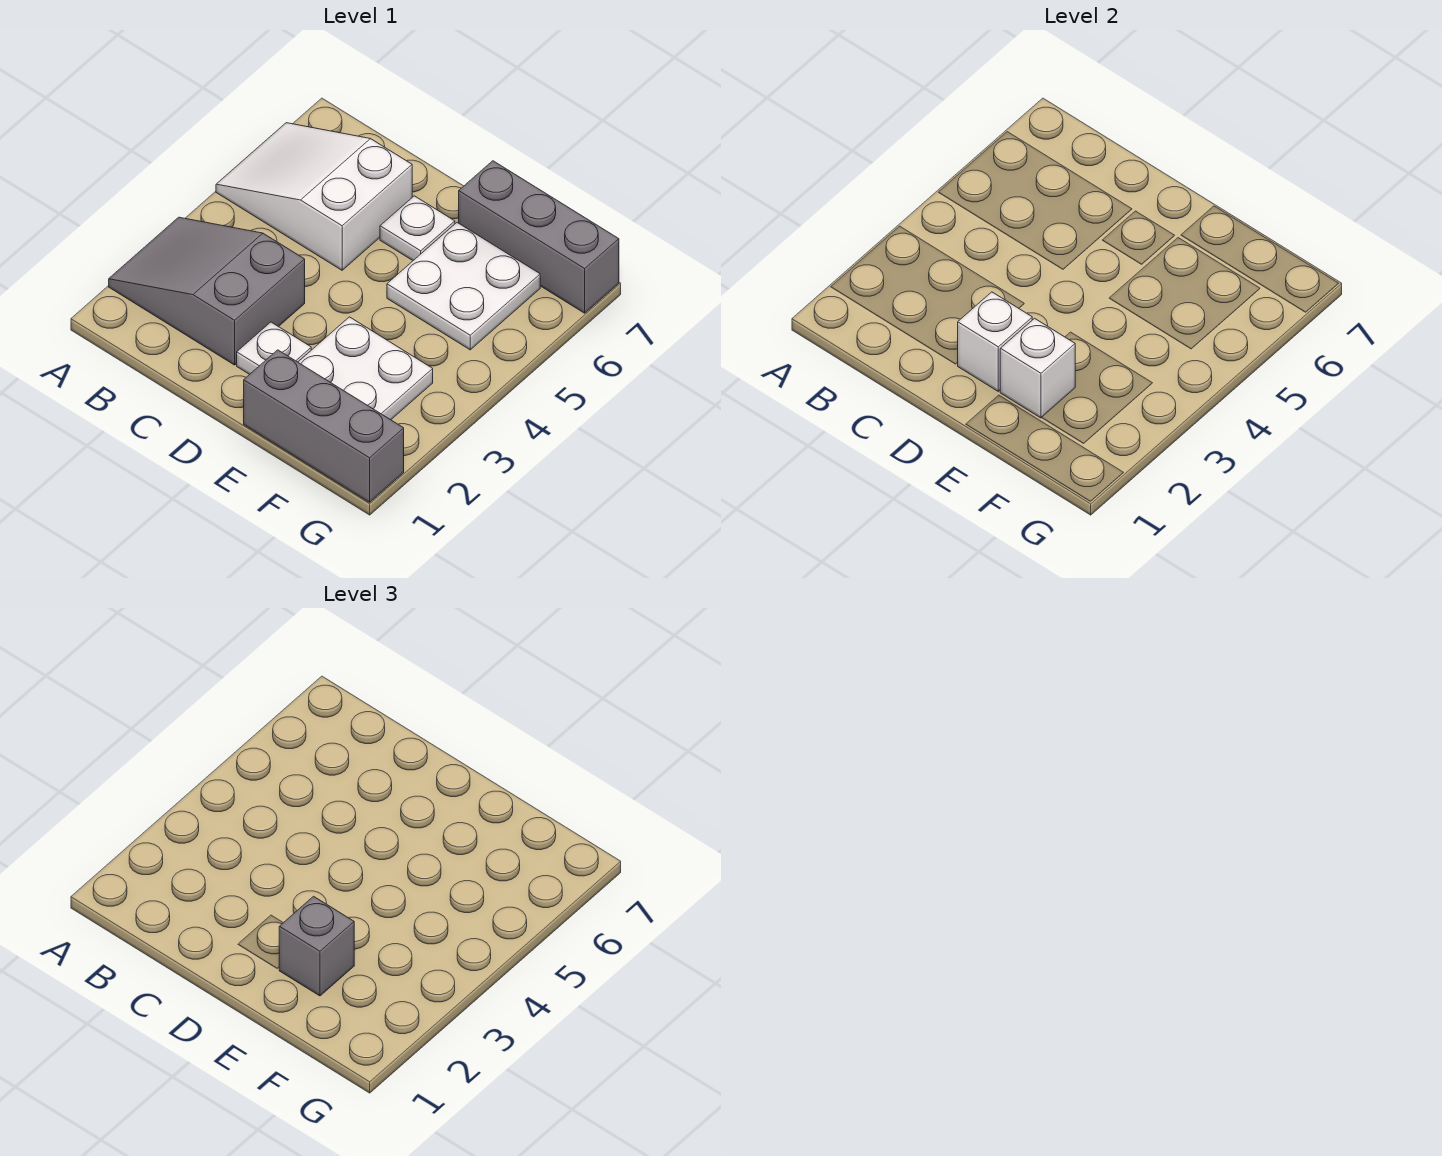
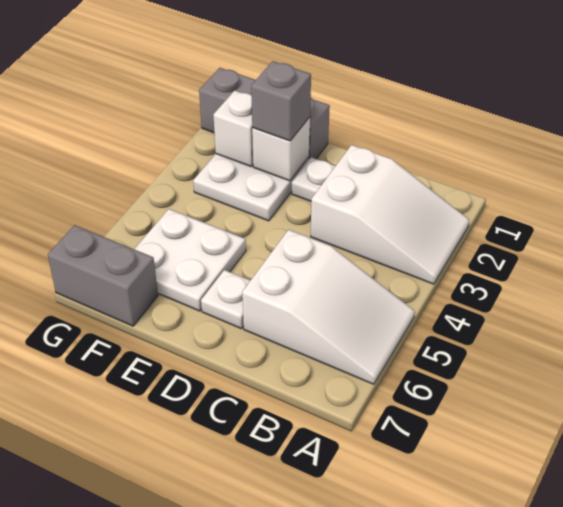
grey slope A2:C3 level 1 top C -> white slope A2:C3 level 1 top C
white brick D2 level 2 -> white brick F2 level 2
grey brick E7:G7 level 1 -> grey brick F7:G7 level 1

